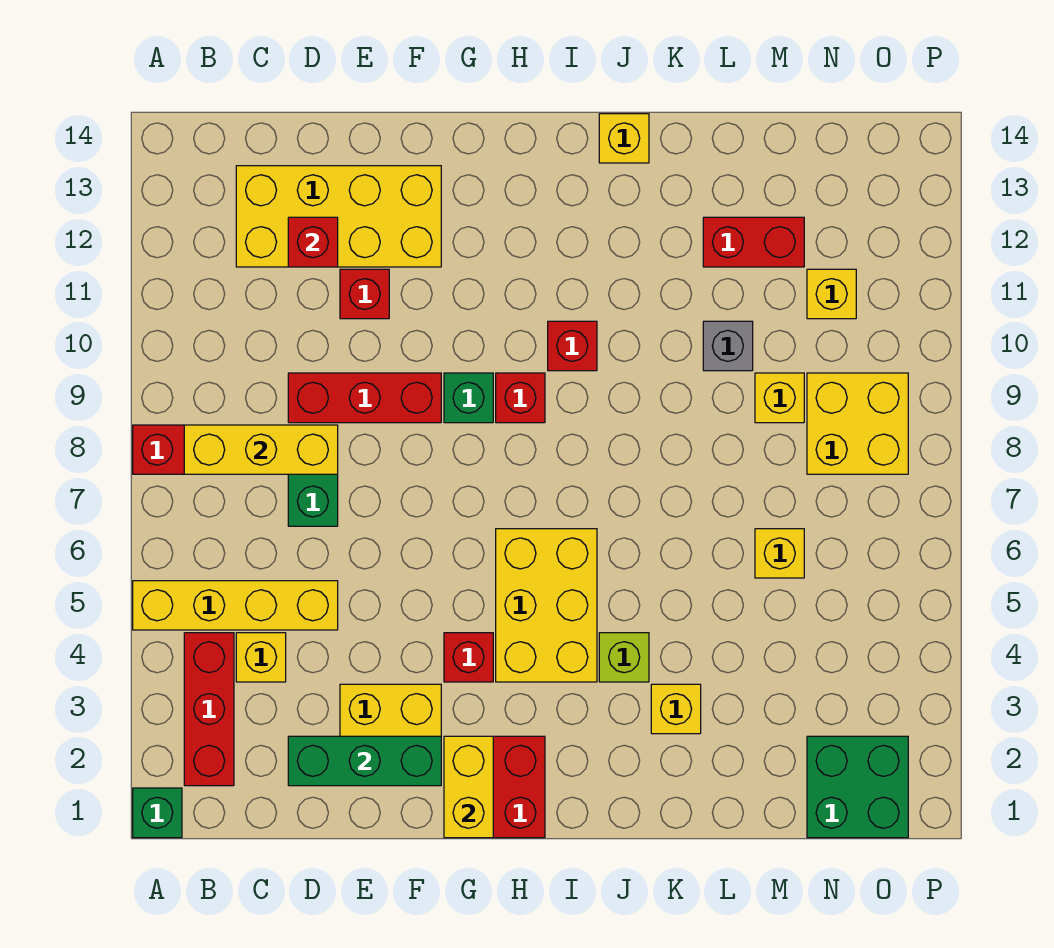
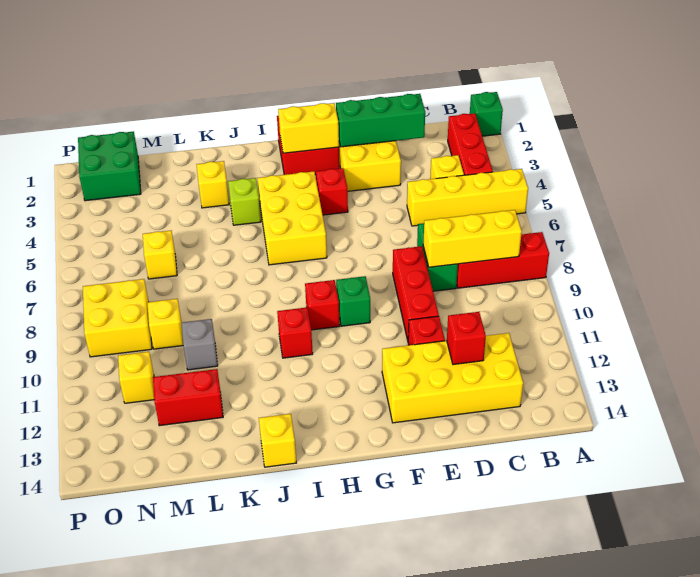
red brick D9:F9 level 1 -> red brick E8:E10 level 1
yellow brick G1:G2 level 2 -> yellow brick G2:H2 level 2

